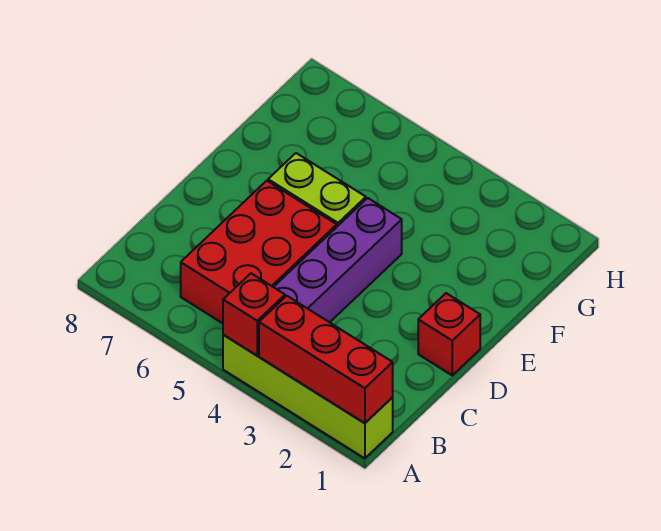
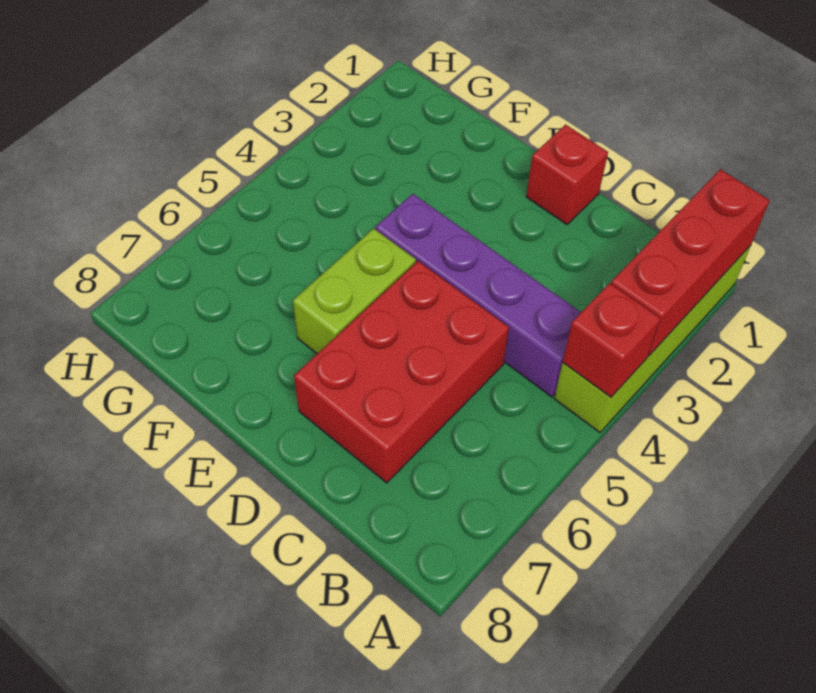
red brick B5:D6 level 1 -> red brick C5:D7 level 1

